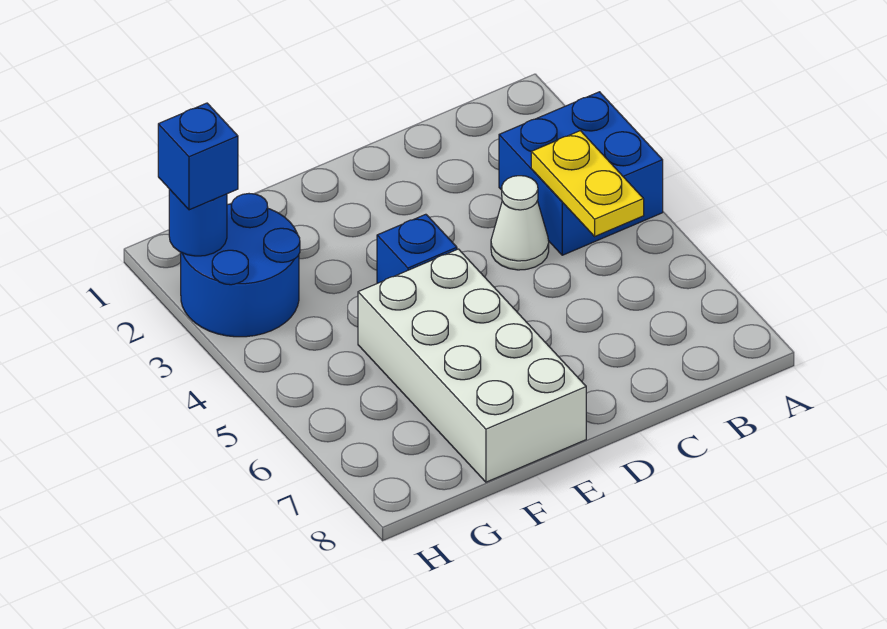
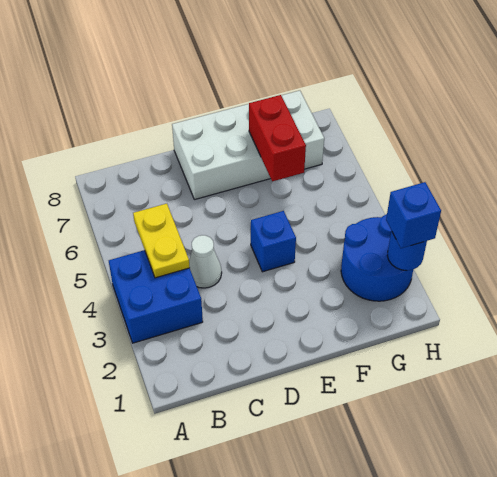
white brick E5:F8 level 1 -> white brick D7:G8 level 1
none -> red brick F6:F7 level 2

